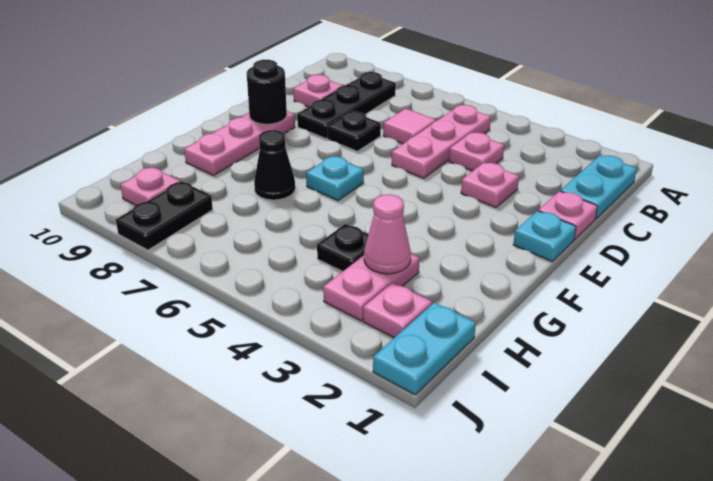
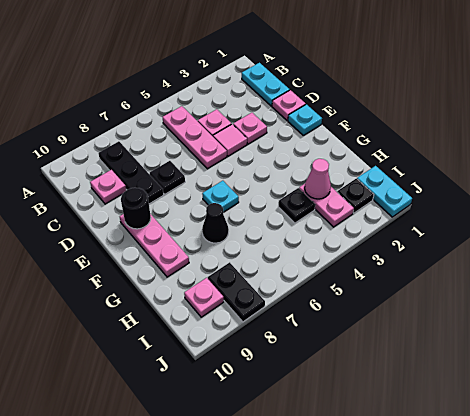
pink tile C6 level 1 -> pink tile D4 level 1
pink plate I2 level 1 -> black plate I2 level 1

